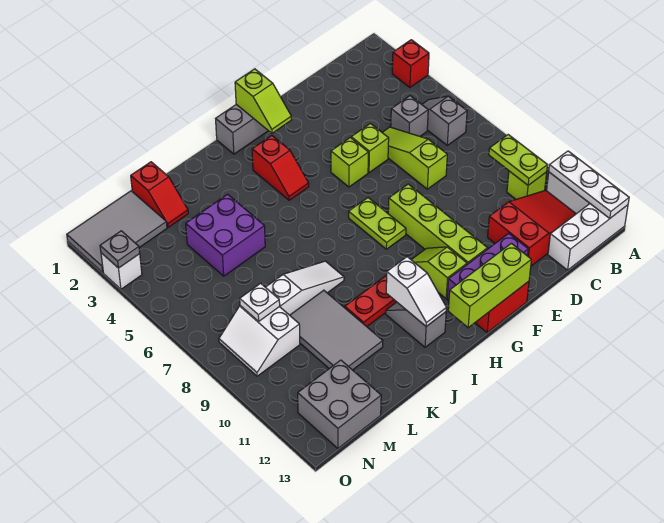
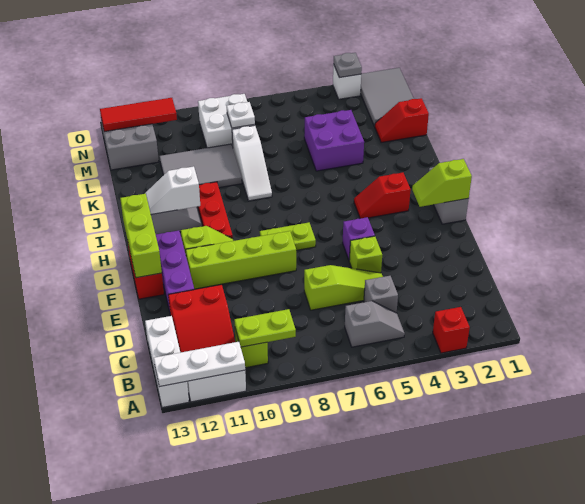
lime brick F5 level 1 -> purple brick F5 level 1
white slope M8:N9 level 1 top M -> white brick M8:N9 level 1
none -> red tile N11:N13 level 2

